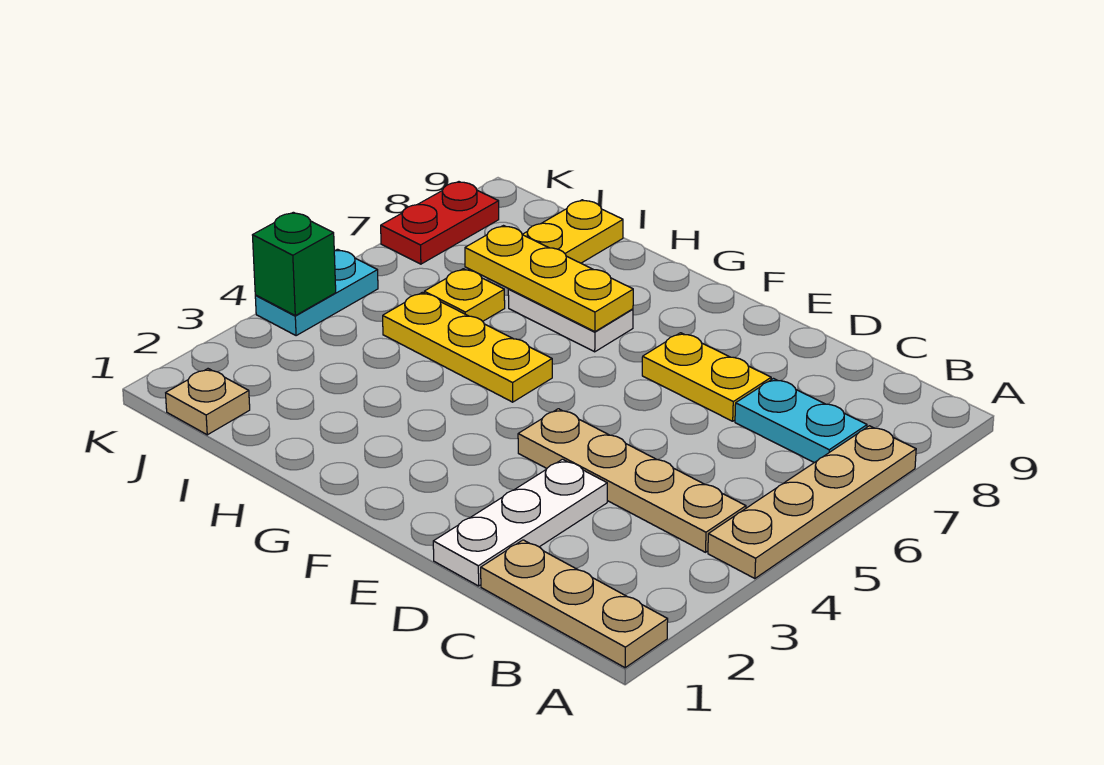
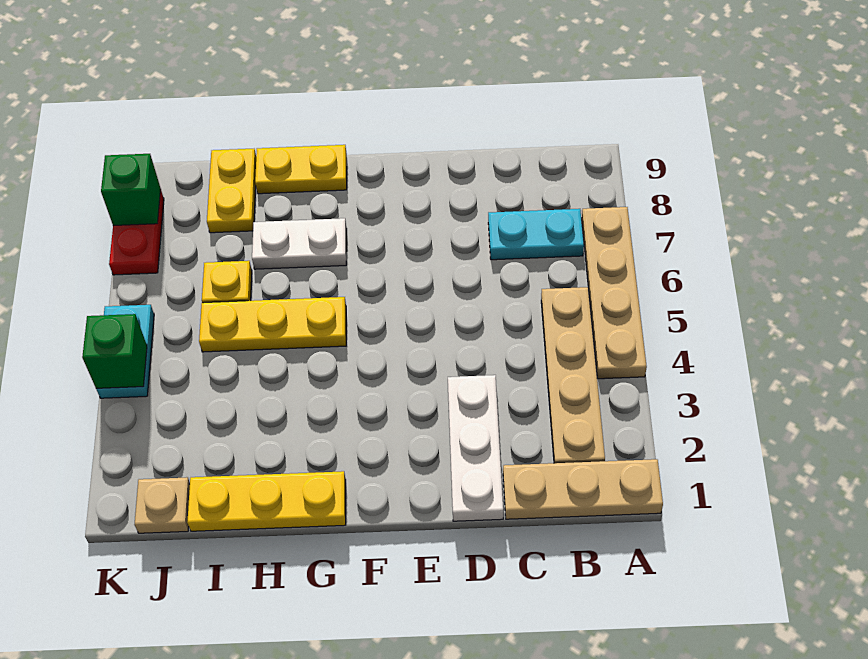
tan plate B4:E4 level 1 -> tan plate B2:B5 level 1
yellow plate D7:E7 level 1 -> yellow plate G9:H9 level 1
yellow plate G7:I7 level 2 -> yellow plate G1:I1 level 1
none -> green brick K8 level 2

